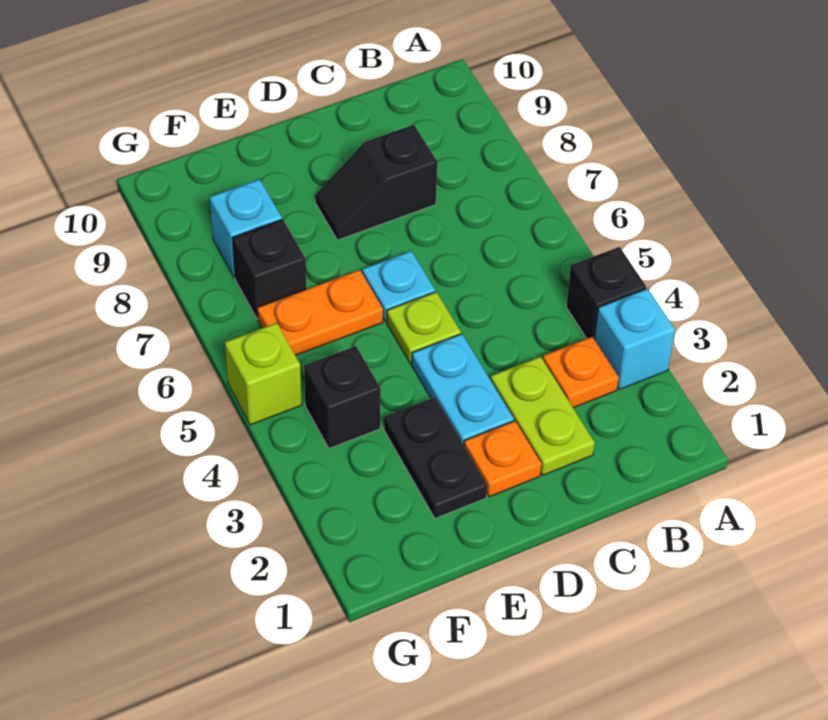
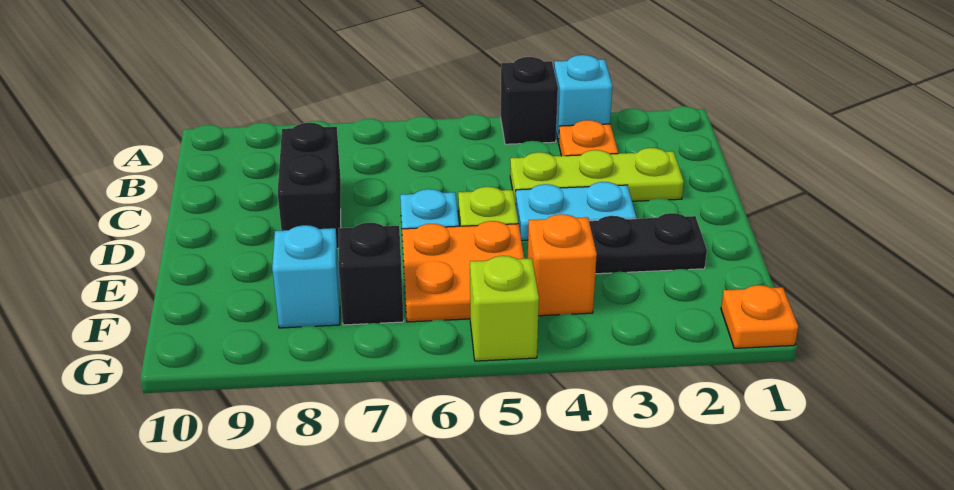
lime plate C2:C3 level 1 -> lime plate C2:C4 level 1
black slope C8:D8 level 1 top C -> black brick C8:D8 level 1
orange plate D2 level 1 -> orange plate G1 level 1
orange plate E6:F6 level 1 -> orange plate E5:F6 level 1
black brick F4 level 1 -> orange brick F4 level 1

